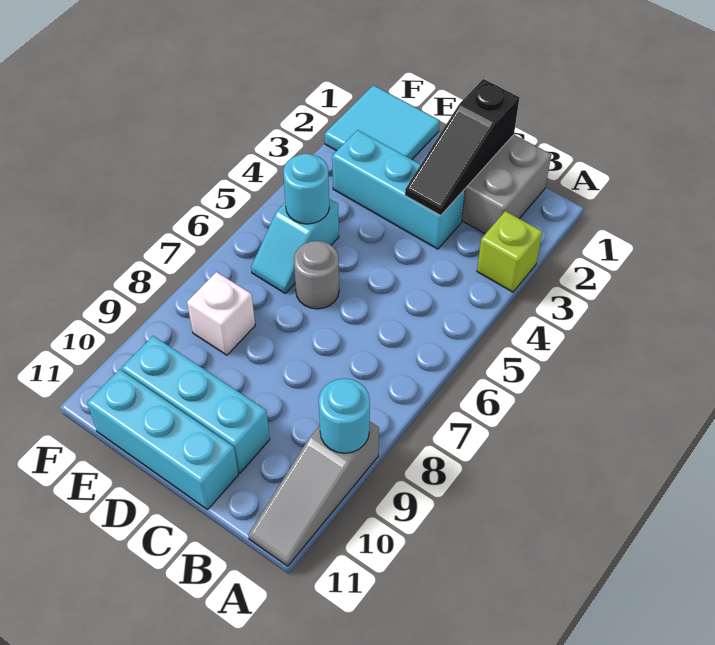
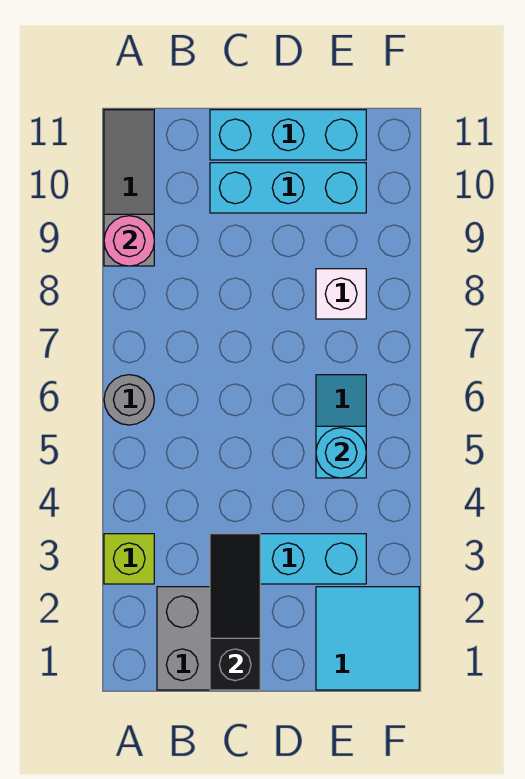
cyan round brick A9 level 2 -> pink round brick A9 level 2
grey round brick D6 level 1 -> grey round brick A6 level 1

